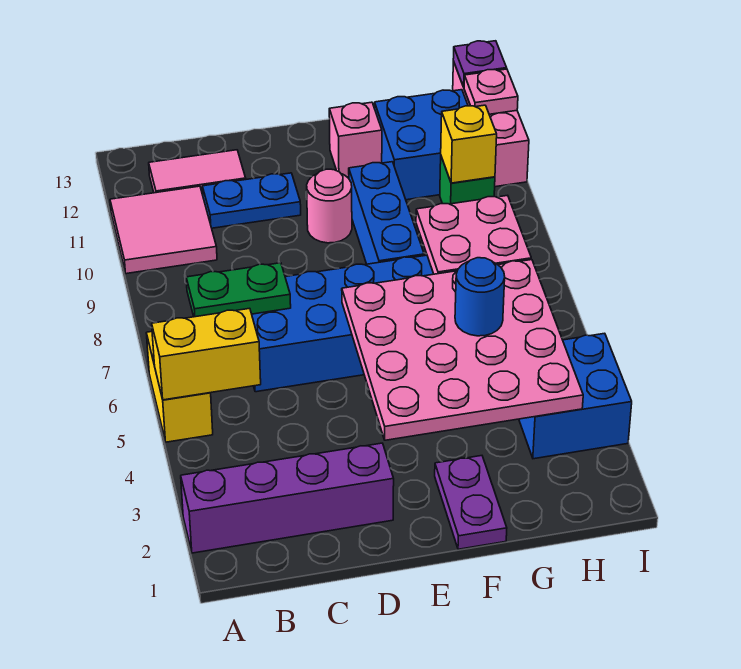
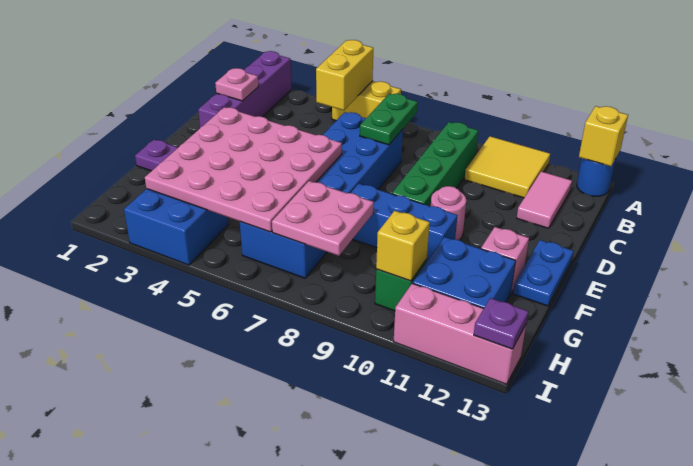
pink tile A10:B11 level 1 -> yellow tile A10:B11 level 1
none -> yellow brick A13 level 2
none -> green brick B9:E9 level 1
blue plate C11:D11 level 1 -> blue plate E13:F13 level 1
blue round brick G5 level 3 -> blue round brick A13 level 1
pink plate I12 level 2 -> pink plate C2 level 2

